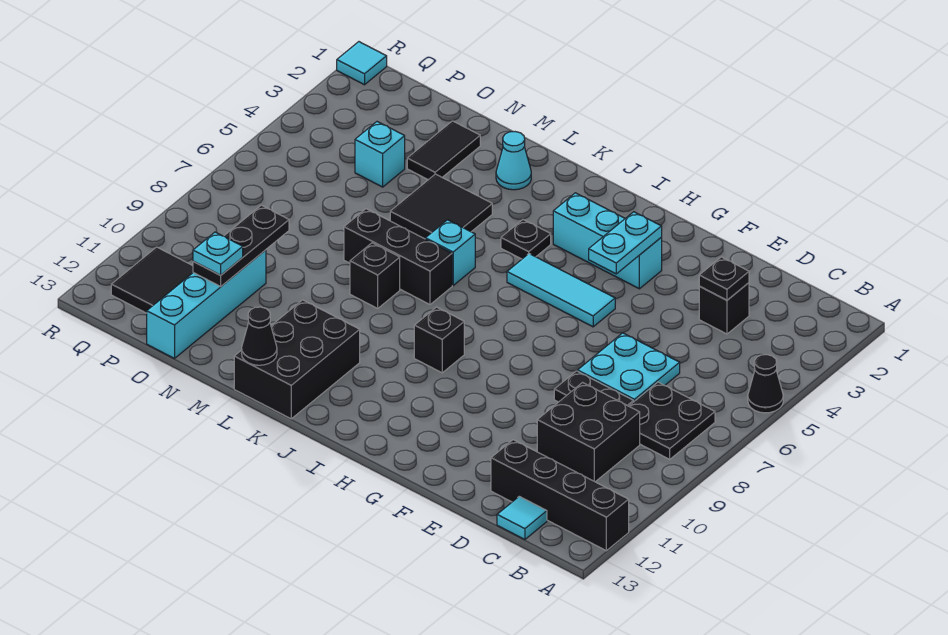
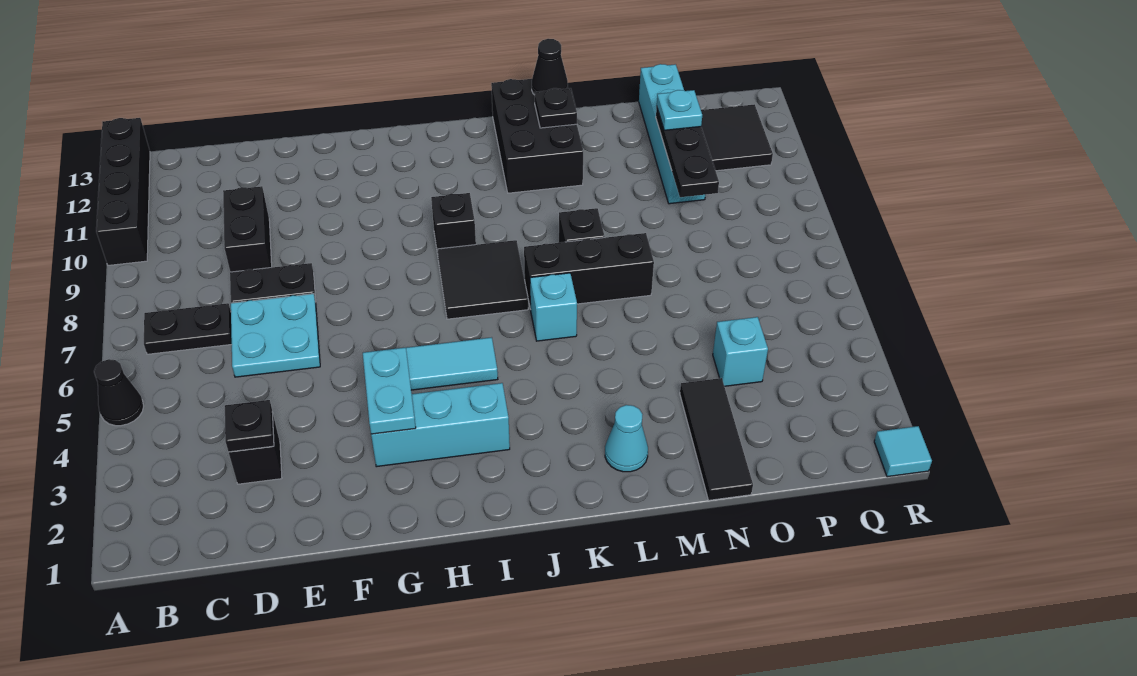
black brick A12:D12 level 1 -> black brick A10:A13 level 1
black plate B7:C8 level 1 -> black plate B7:C7 level 1
black brick C9:D10 level 1 -> black brick D9:D10 level 1
cyan tile C13 level 1 -> none
black plate J4 level 1 -> black plate L12 level 2
black tile L4:M5 level 1 -> black tile I7:J8 level 1
black tile N2:N3 level 1 -> black tile N1:N3 level 1

